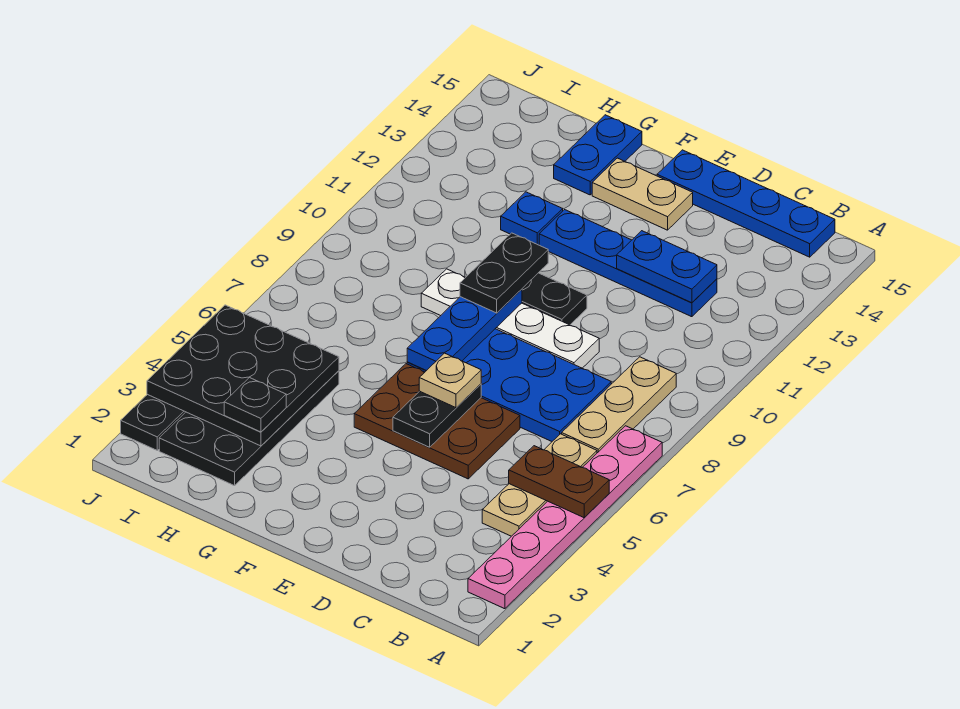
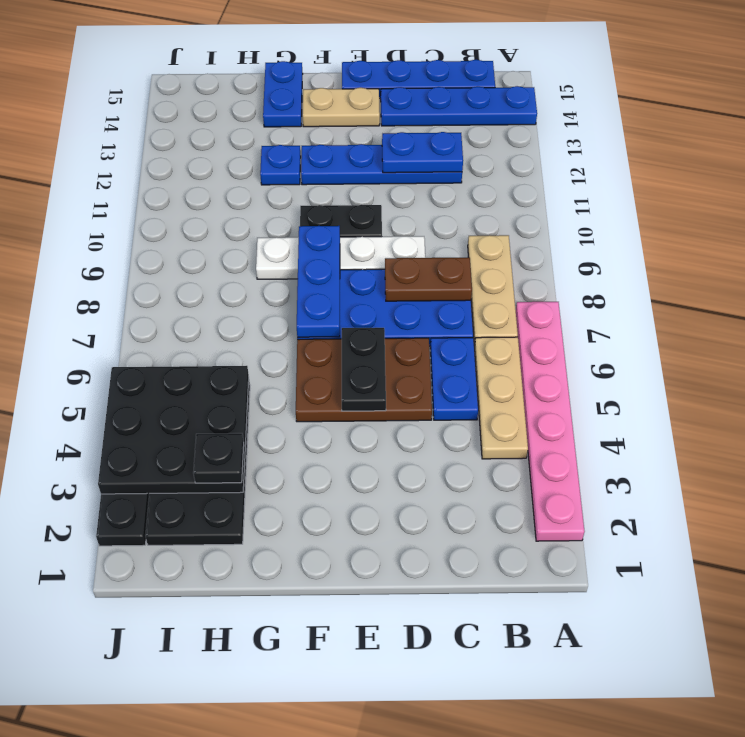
brown plate A5:B5 level 2 -> brown plate C8:D8 level 2
none -> blue plate A14:D14 level 1
none -> blue plate C5:C6 level 1
tan plate E6 level 3 -> none
black plate F9:F10 level 3 -> none

